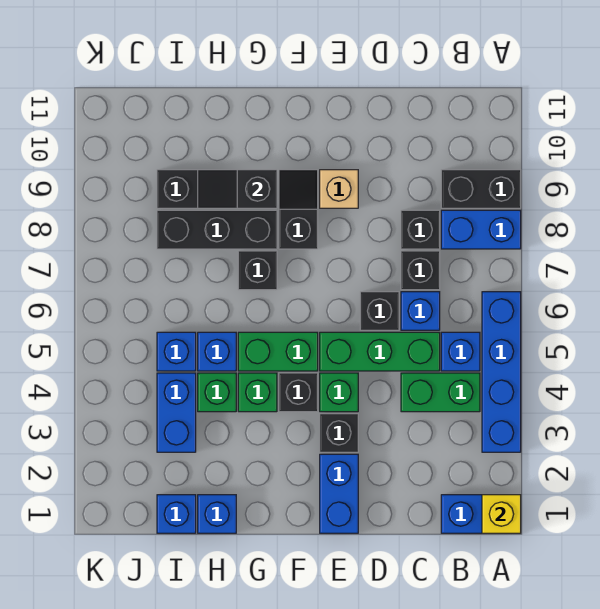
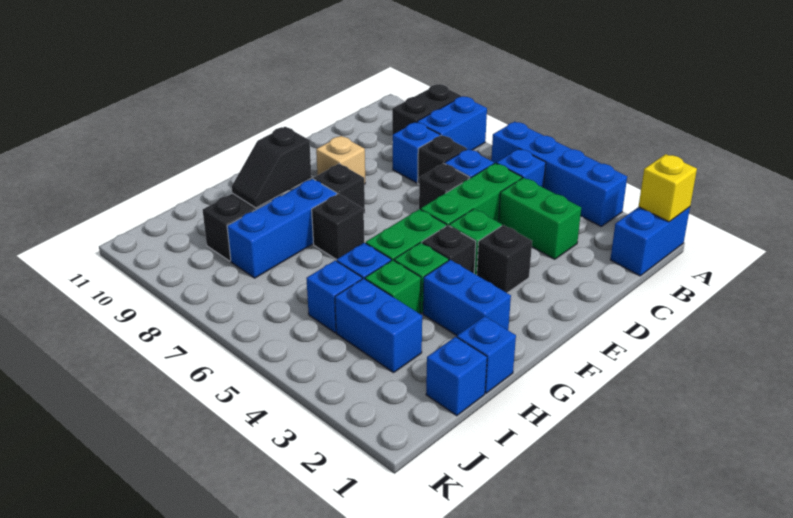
green brick B4:C4 level 1 -> green brick C3:C4 level 1
black brick C8 level 1 -> blue brick C8 level 1
blue brick E1:E2 level 1 -> blue brick G2:G3 level 1
black brick G8:I8 level 1 -> blue brick G8:I8 level 1

